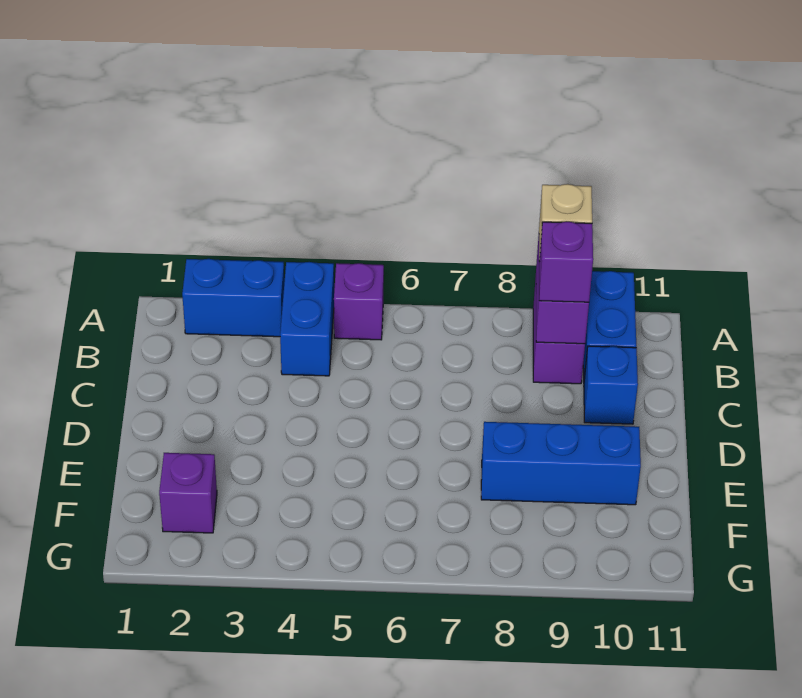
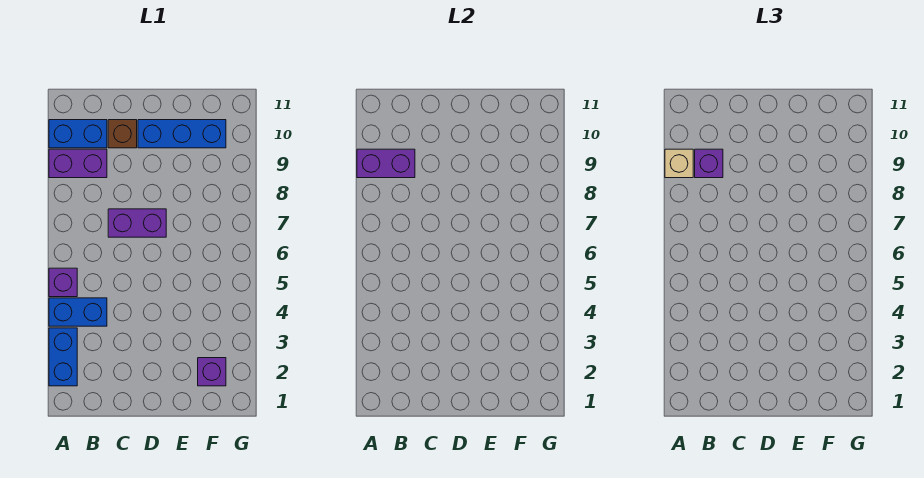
none -> purple brick C7:D7 level 1
blue brick C10 level 1 -> brown brick C10 level 1
blue brick E8:E10 level 1 -> blue brick D10:F10 level 1

